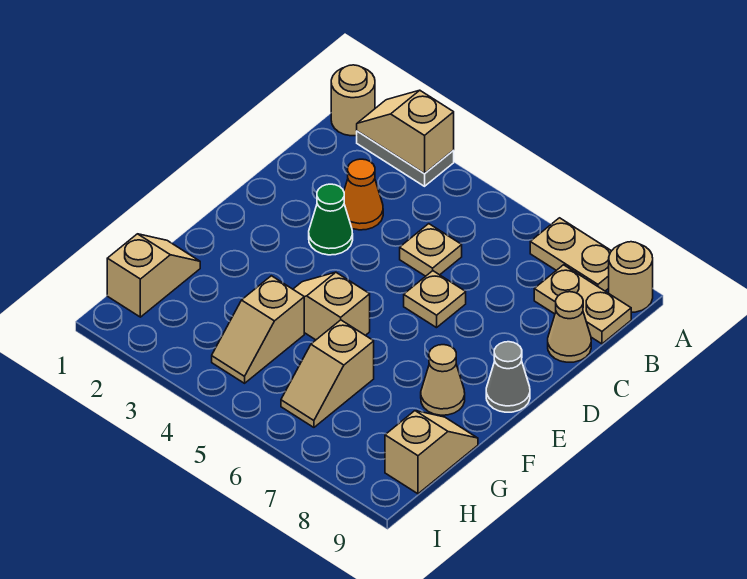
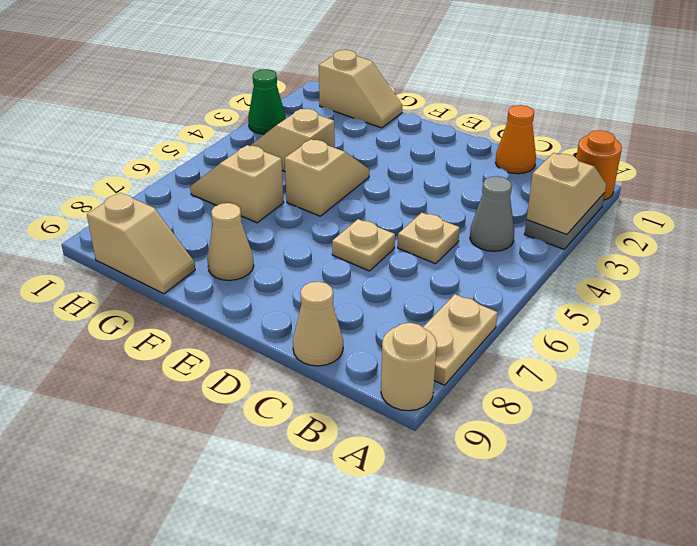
tan round brick A1 level 1 -> orange round brick A1 level 1
tan plate B8:B9 level 1 -> none
orange cone C3 level 1 -> orange cone C1 level 1
green cone D3 level 1 -> green cone I3 level 1
grey cone E9 level 1 -> grey cone B4 level 1

